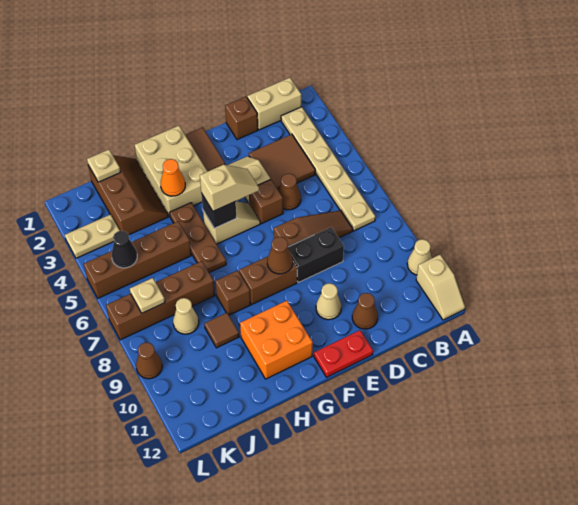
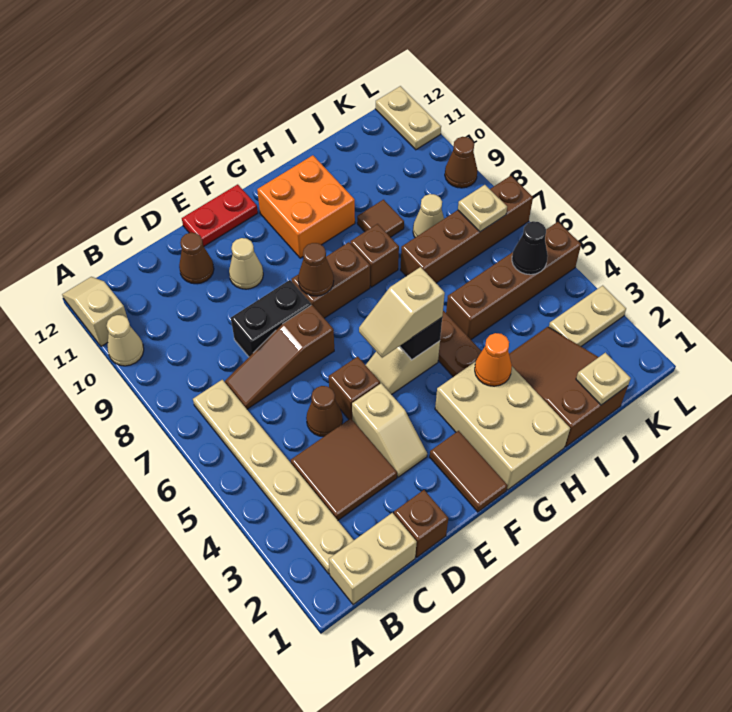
brown slope I1:J3 level 1 top J -> brown slope I1:J3 level 1 top 1
none -> tan plate L11:L12 level 1

